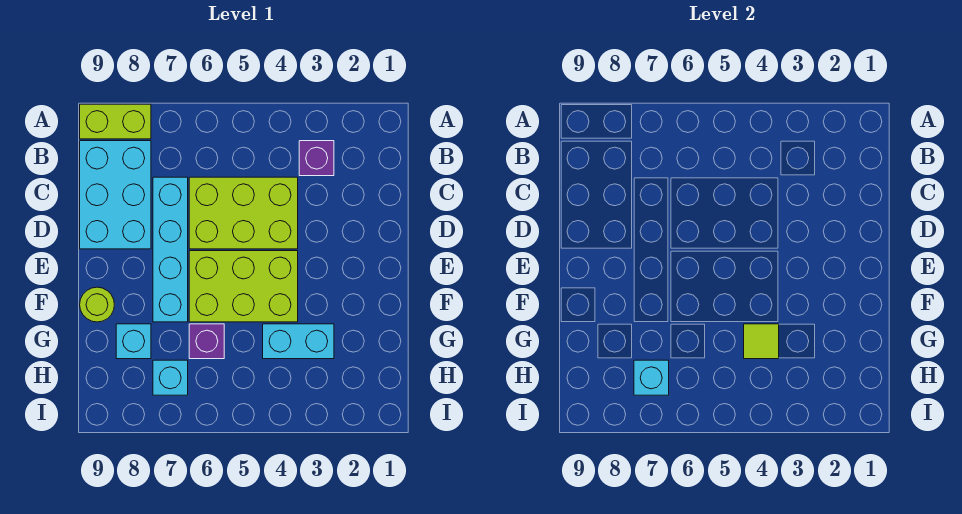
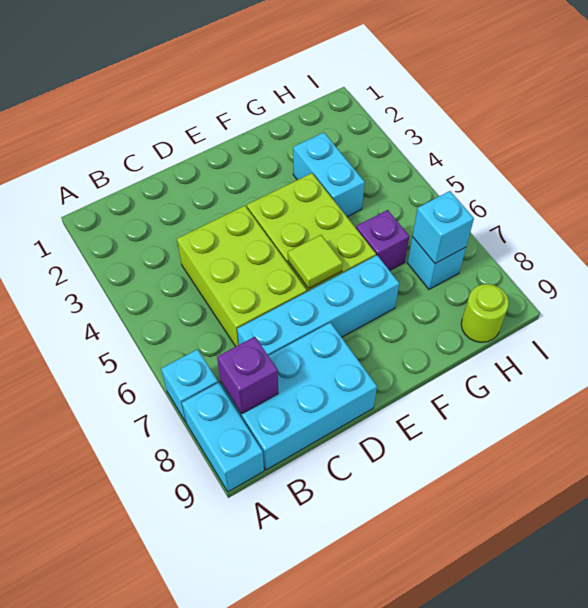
lime brick A8:A9 level 1 -> cyan brick A8:A9 level 1
purple brick B3 level 1 -> purple brick B8 level 2
lime round brick F9 level 1 -> lime round brick H9 level 1
lime tile G4 level 2 -> lime tile E6 level 2
cyan brick G8 level 1 -> cyan brick A7 level 1

